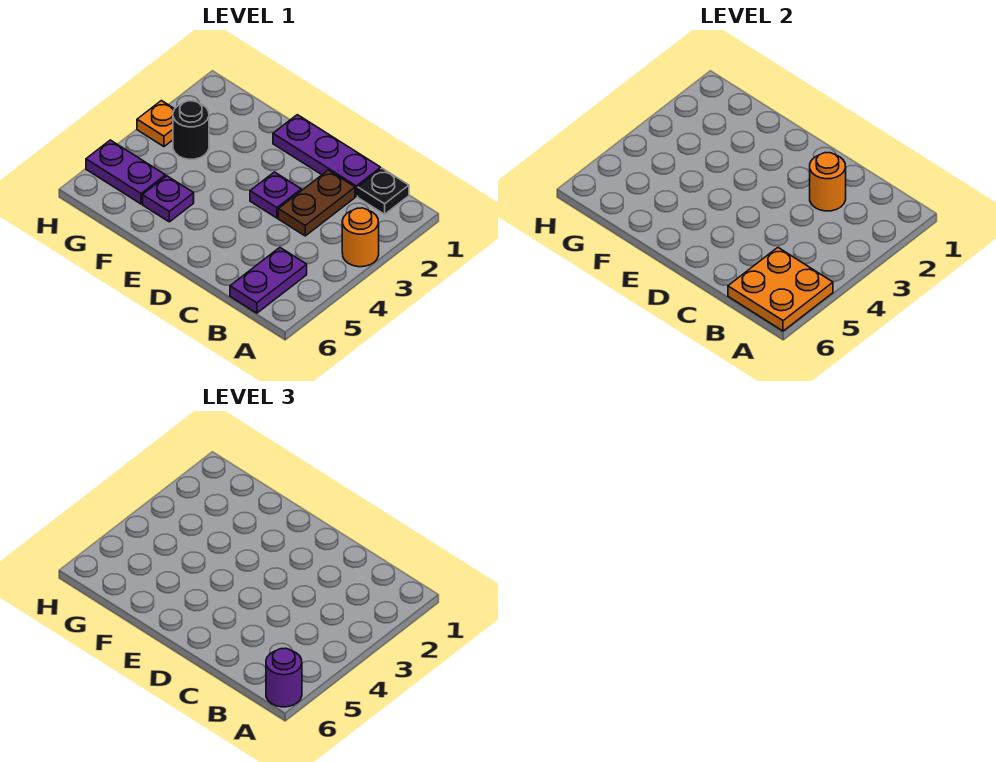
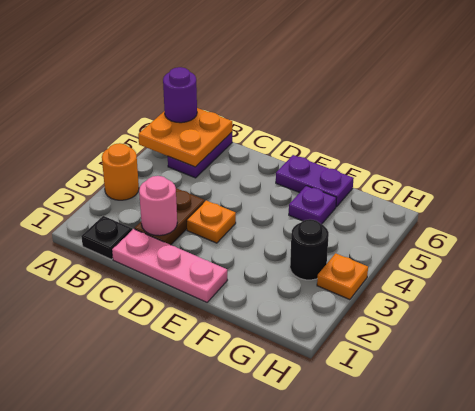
purple plate C1:E1 level 1 -> pink plate C1:E1 level 1
orange round brick C2 level 2 -> pink round brick C2 level 2
purple plate D3 level 1 -> orange plate D3 level 1
purple plate G5:H5 level 1 -> purple plate E6:F6 level 1

